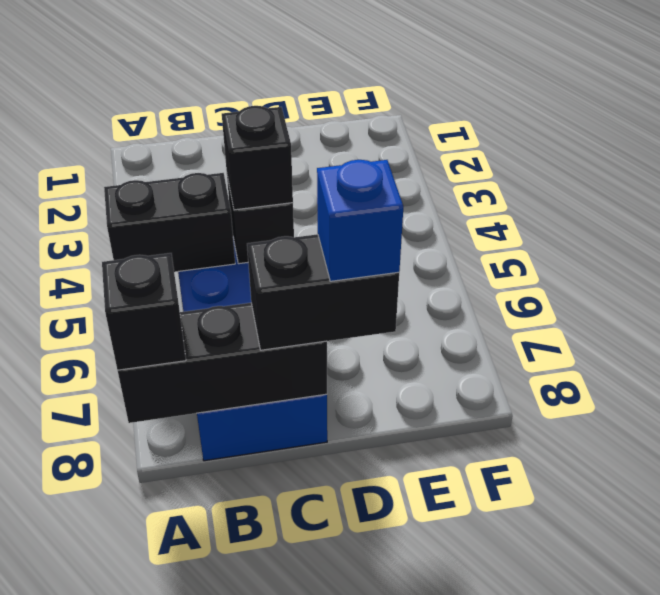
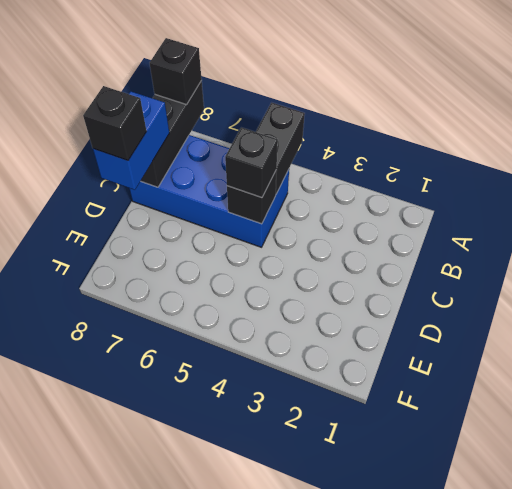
black brick C8:D8 level 3 -> blue brick C8:D8 level 3
blue brick D8 level 4 -> black brick D8 level 4

